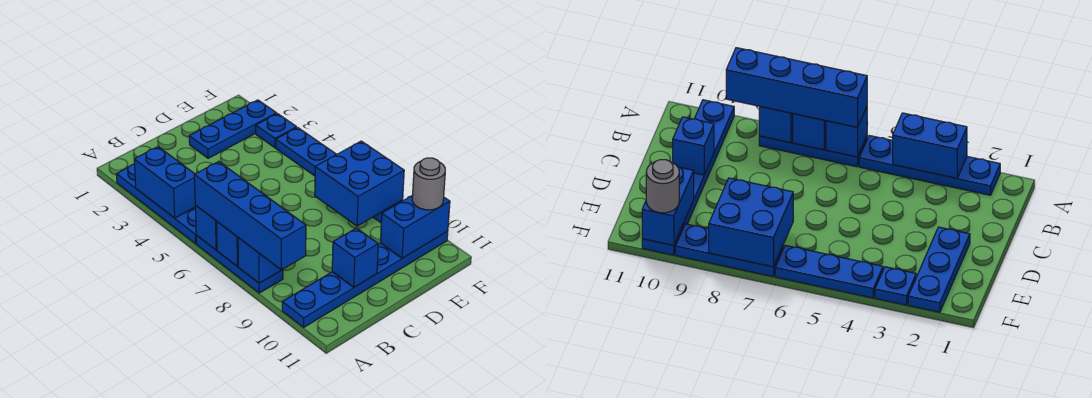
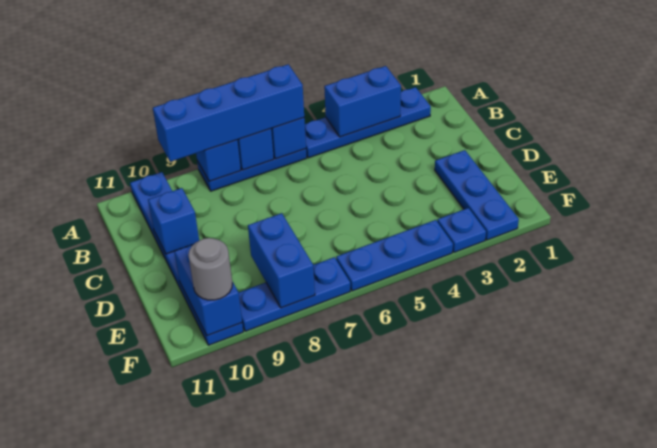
blue brick E7:F8 level 2 -> blue brick E8:F8 level 2

